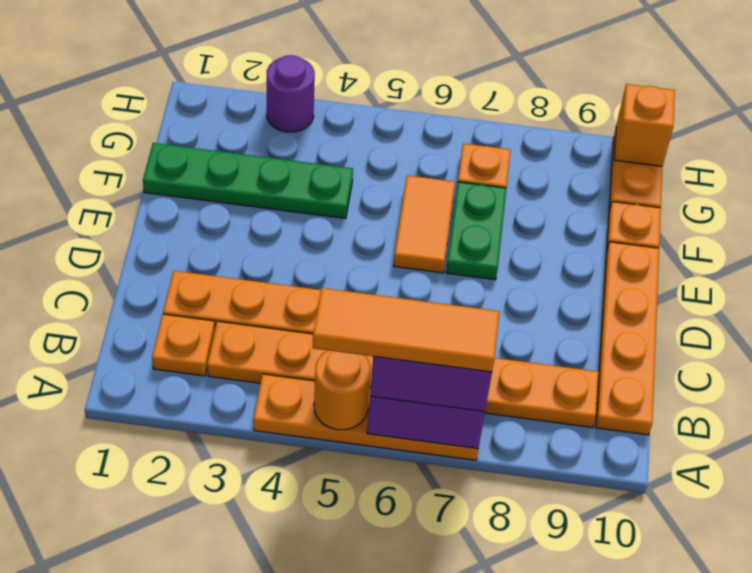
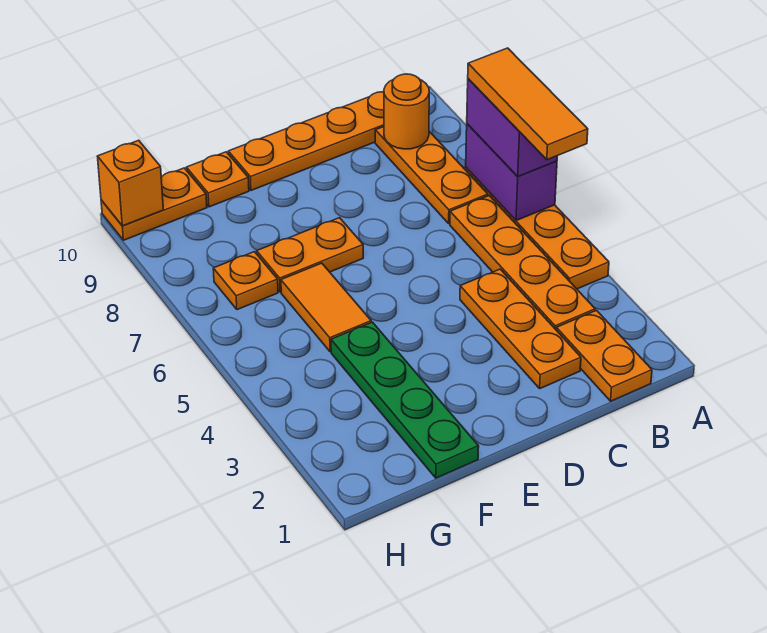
orange round brick A5 level 2 -> orange round brick B9 level 2
orange plate B2 level 1 -> orange plate B1:B2 level 1
orange tile E6:F6 level 1 -> orange tile F5:F6 level 1
green plate E7:F7 level 1 -> orange plate E7:F7 level 1
purple round brick H3 level 1 -> none

